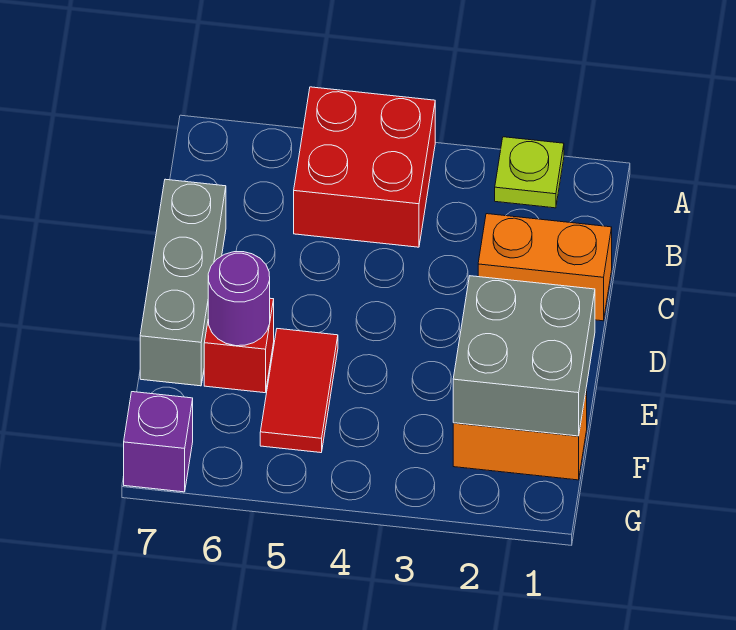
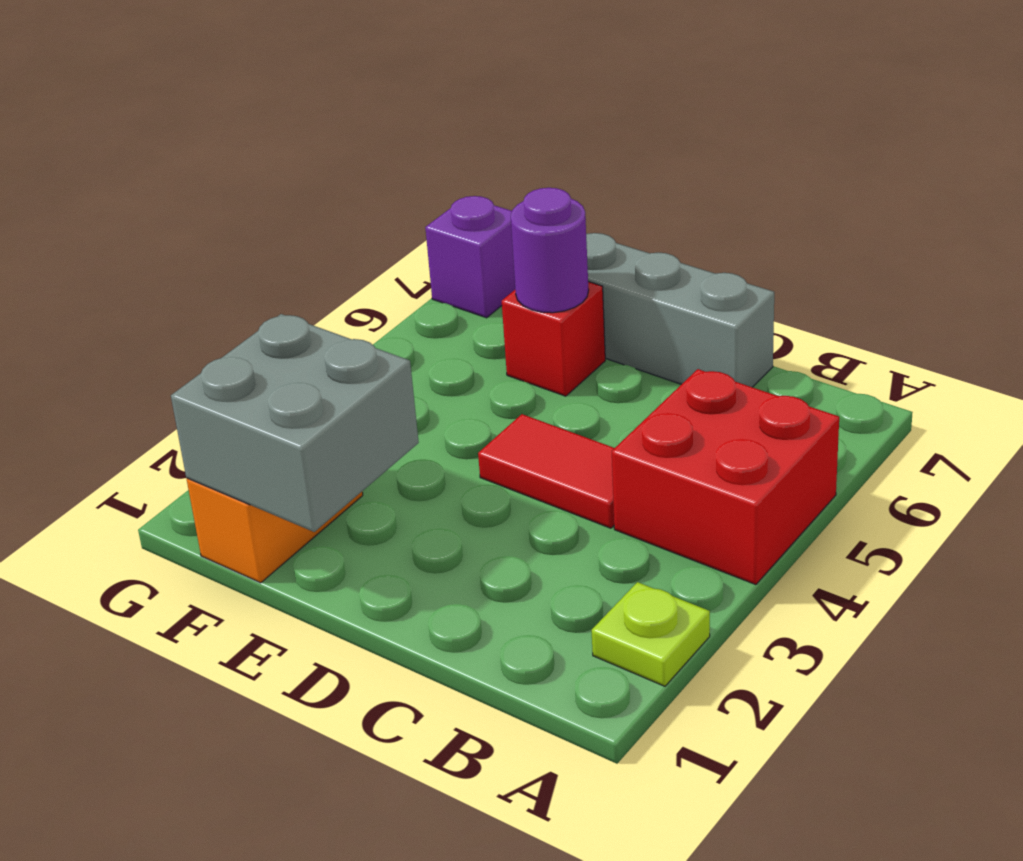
orange brick C1:C2 level 1 -> none
red tile E5:F5 level 1 -> red tile C4:D4 level 1

